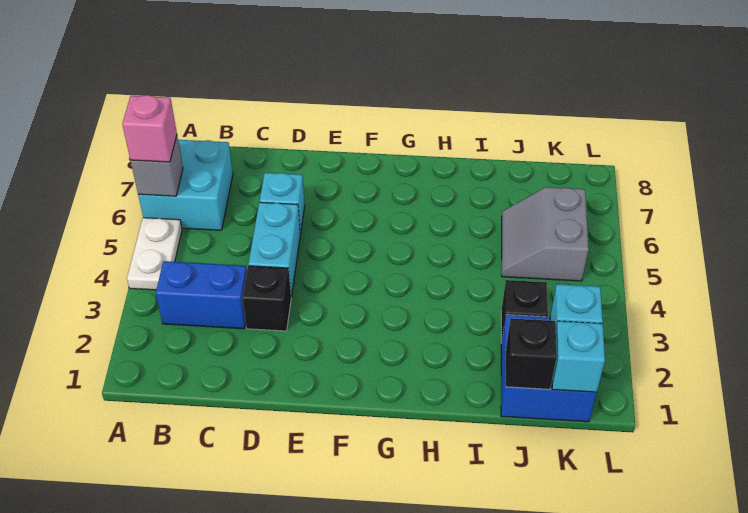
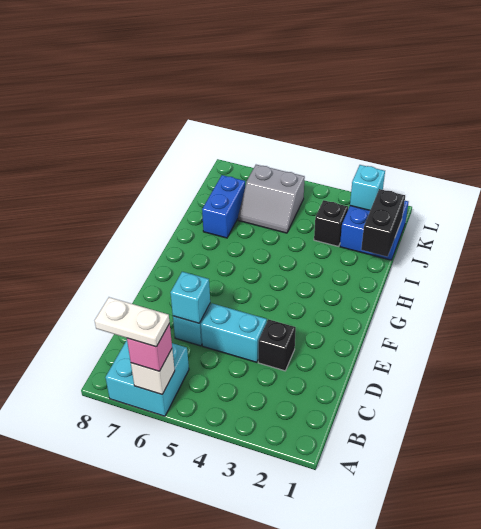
white plate A4:A5 level 1 -> white plate A6:A7 level 4
grey brick A6 level 2 -> white brick A6 level 2
blue brick B3:C3 level 1 -> blue brick I7:J7 level 1
black brick J1 level 2 -> black brick I1:J1 level 2
cyan brick K1 level 2 -> cyan brick D6 level 2

